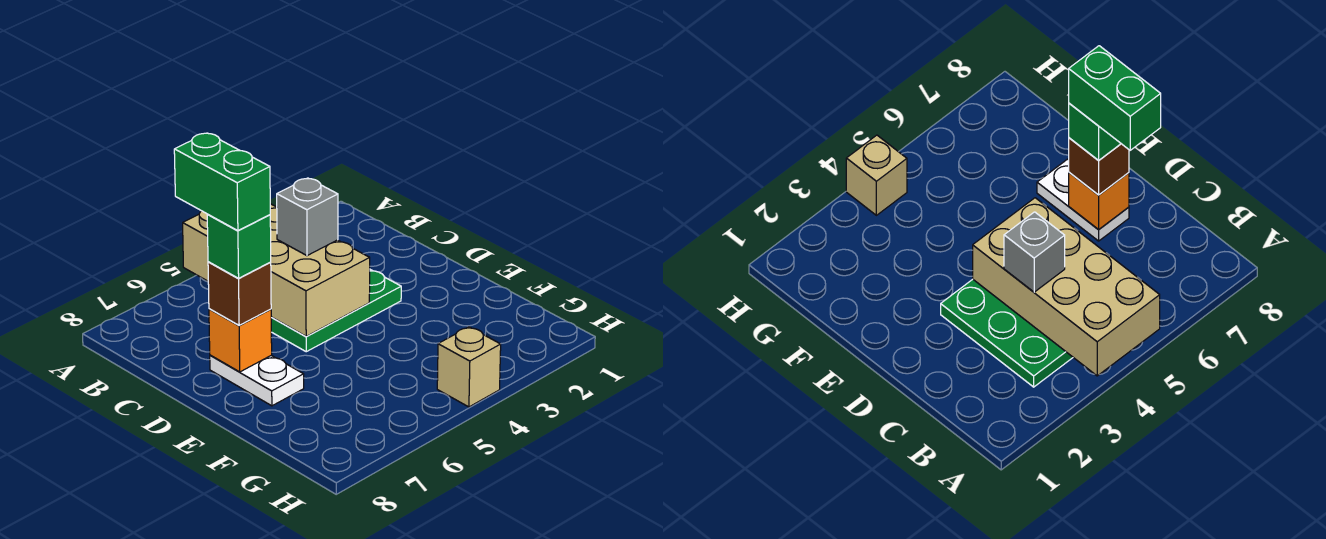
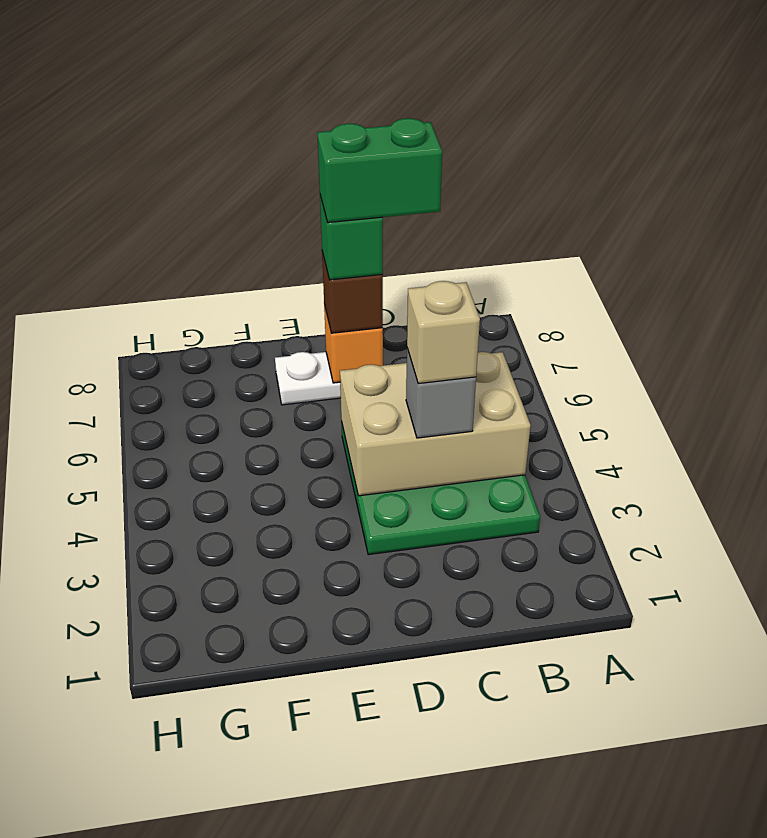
tan brick A4:D5 level 2 -> tan brick B4:D5 level 2
tan brick H4 level 1 -> tan brick C4 level 4

